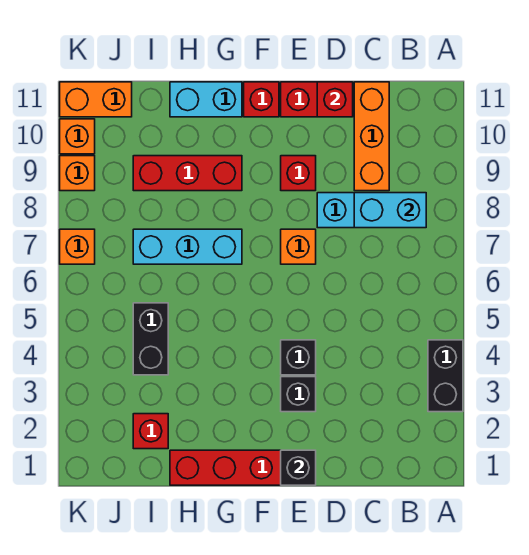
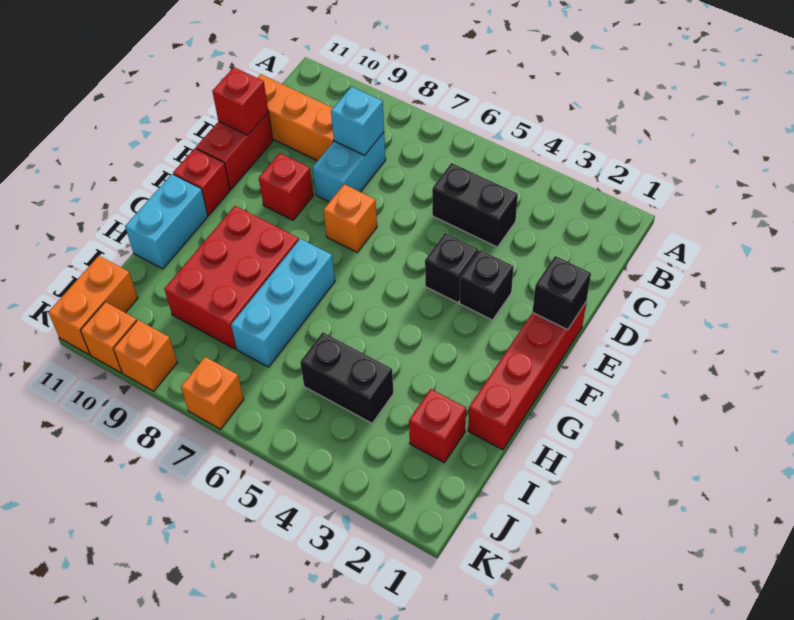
black brick A3:A4 level 1 -> black brick C4:C5 level 1
cyan brick B8:C8 level 2 -> cyan brick C8 level 2
red brick G9:I9 level 1 -> red brick G8:I9 level 1

